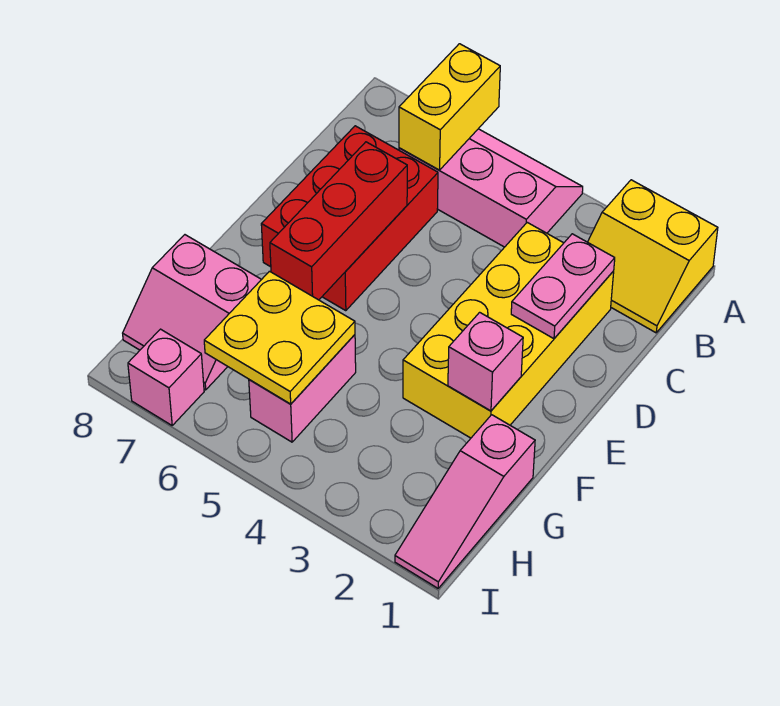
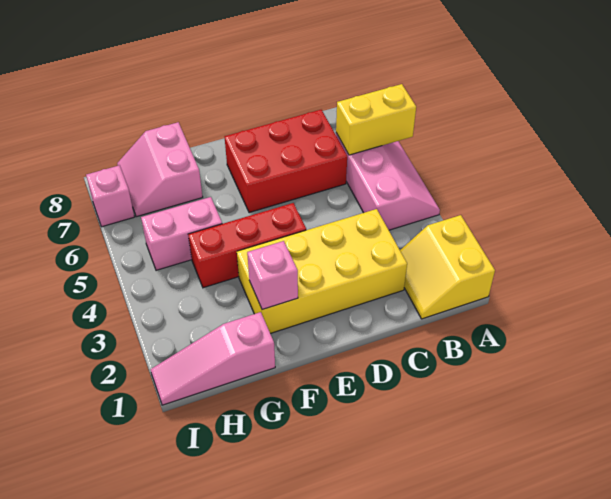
pink plate C2:D2 level 2 -> none
red brick D6:F6 level 2 -> red brick E4:G4 level 1
yellow plate G5:H6 level 2 -> none

